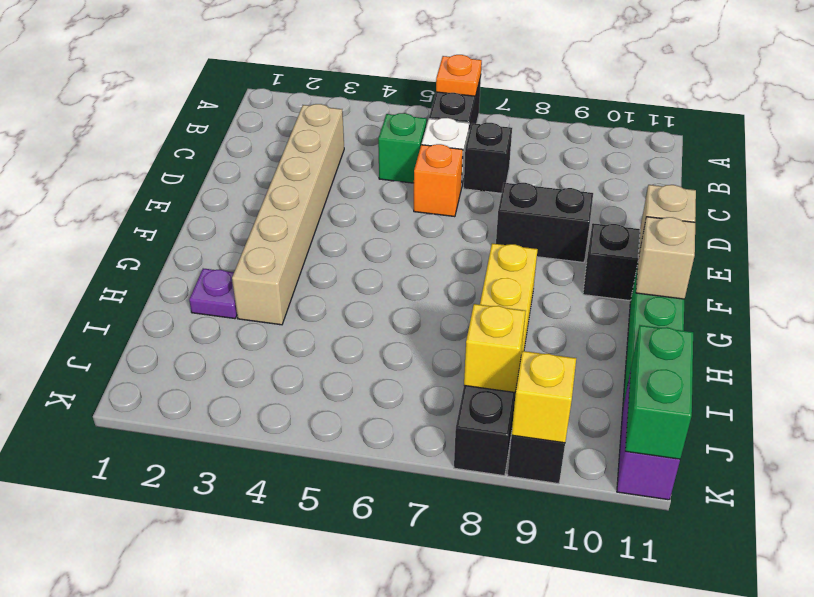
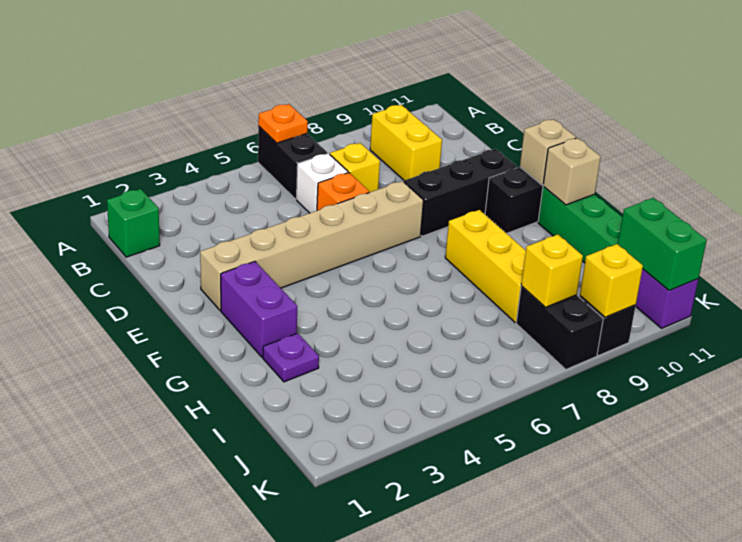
none -> yellow brick B9:C9 level 1
tan brick C3:H3 level 1 -> tan brick E2:E7 level 1
green brick C5 level 1 -> green brick B1 level 1
black brick C7 level 1 -> yellow brick C7 level 1
black brick E8:E9 level 1 -> black brick E8:E10 level 1
none -> purple brick F2:G2 level 1

